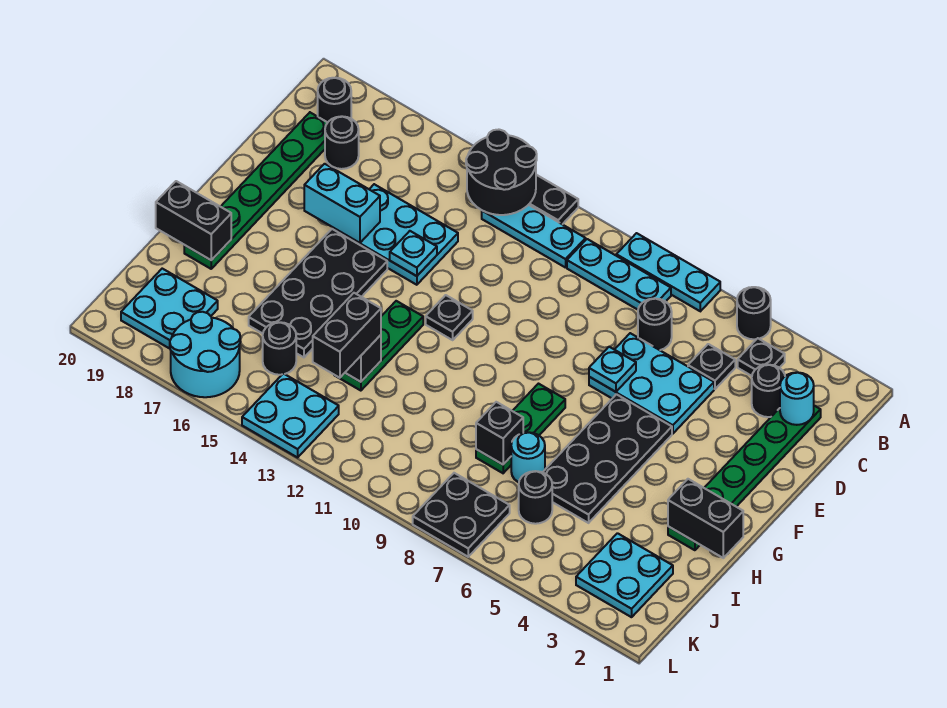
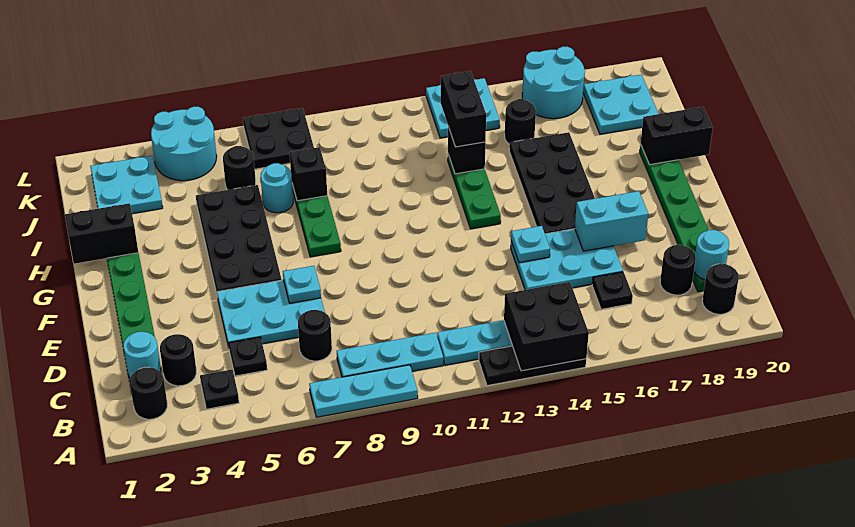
black round brick A5 level 1 -> black round brick B2 level 1
black round brick A13:B14 level 2 -> black brick A13:B14 level 2
none -> cyan round brick C19 level 2
black plate F12 level 1 -> black plate C16 level 1
none -> cyan round brick K4:L5 level 1

